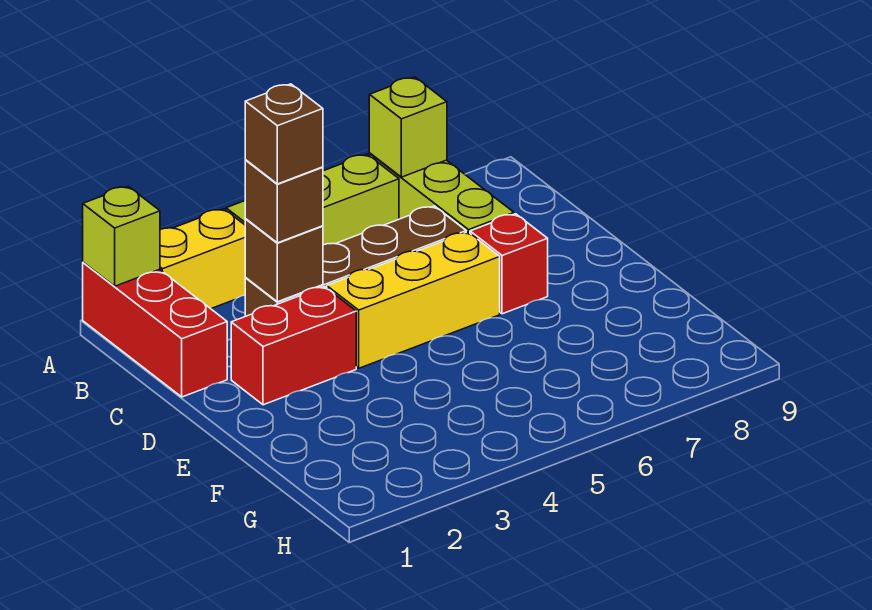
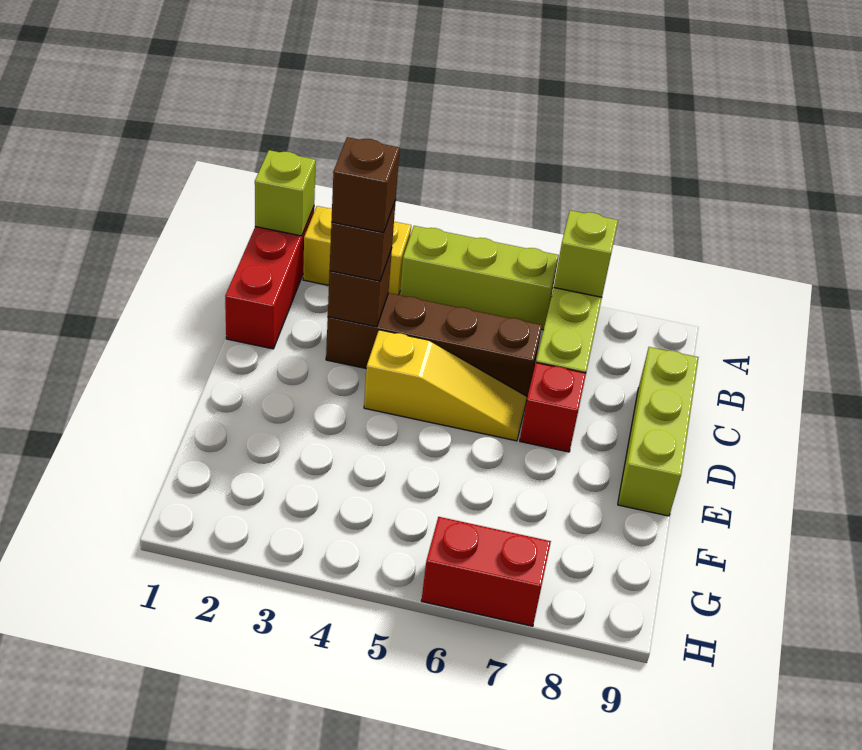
none -> lime brick C9:E9 level 1
red brick D2:D3 level 1 -> red brick H6:H7 level 1
yellow brick D4:D6 level 1 -> yellow slope D4:D6 level 1 top 4

